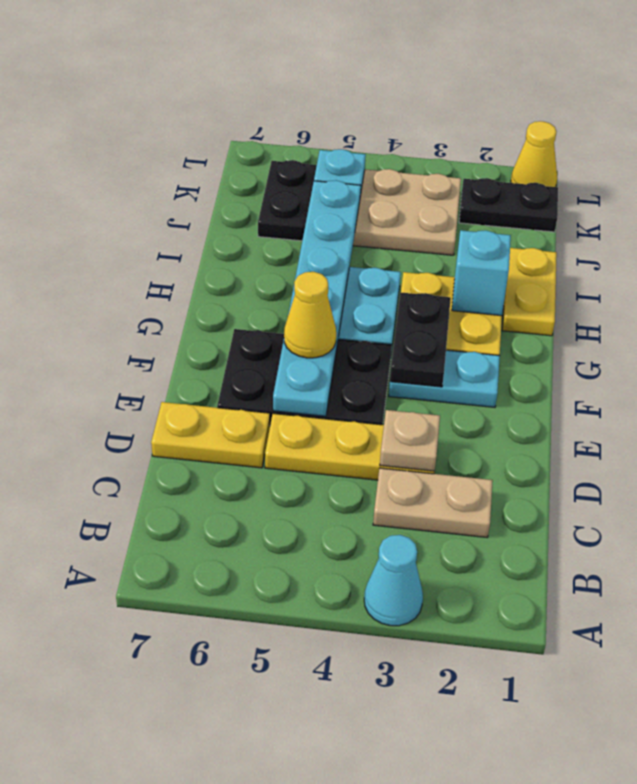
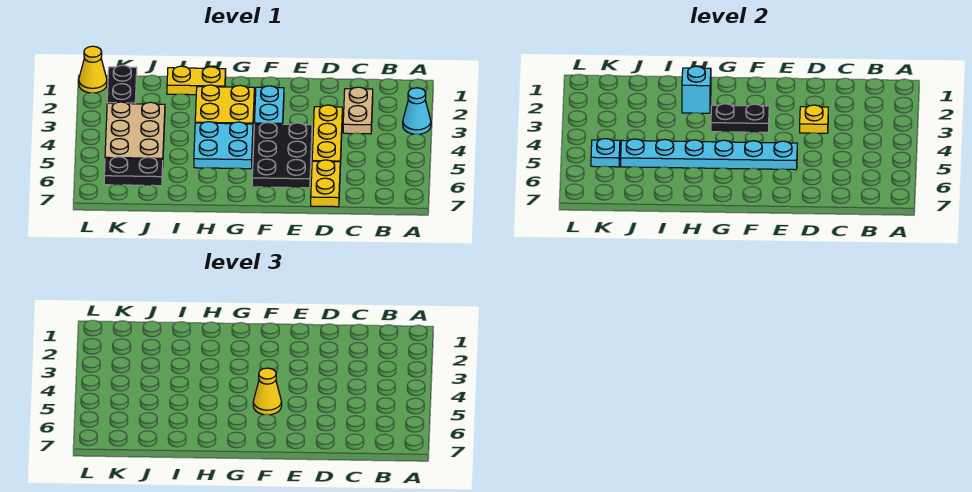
tan plate D3 level 2 -> yellow plate D3 level 2

